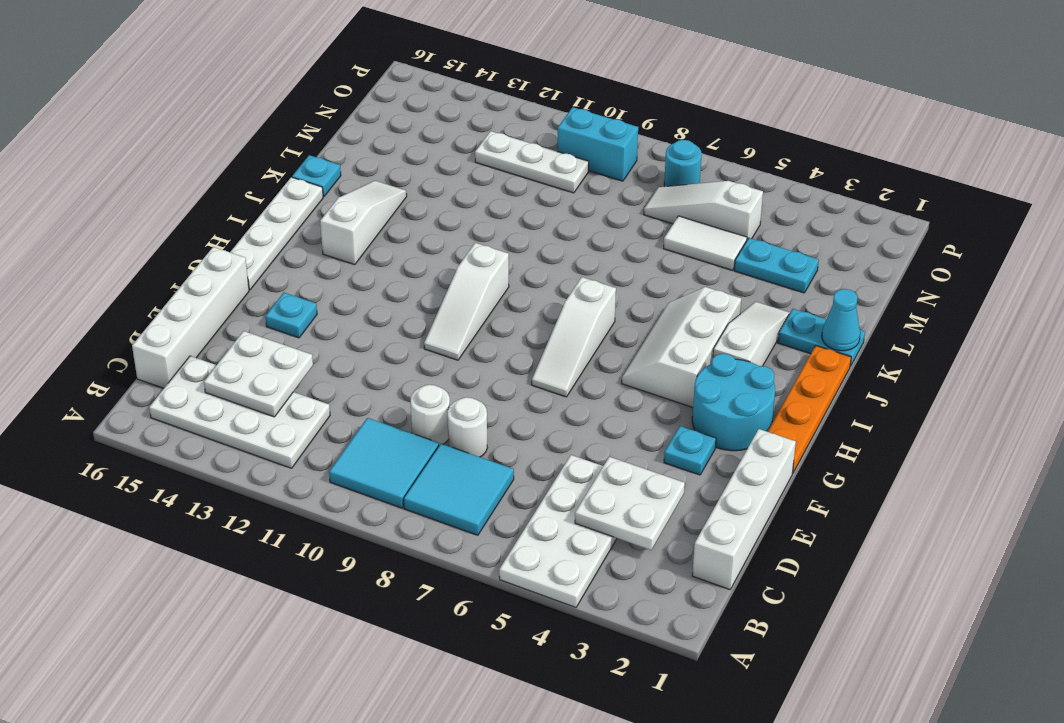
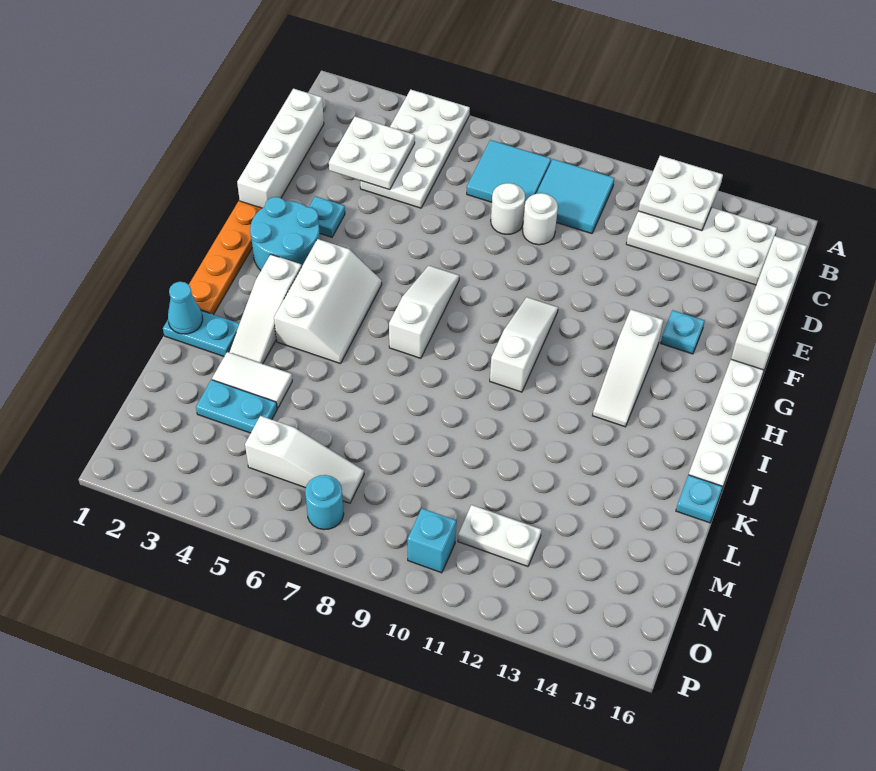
white plate C13:D14 level 2 -> white plate A12:B13 level 2
white slope I14:K14 level 1 top I -> white slope G13:I13 level 1 top G
white tile M5:M6 level 1 -> white tile L3:L4 level 1
white plate N10:N12 level 1 -> white plate N11:N12 level 1
cyan brick O9:O10 level 1 -> cyan brick O10 level 1

